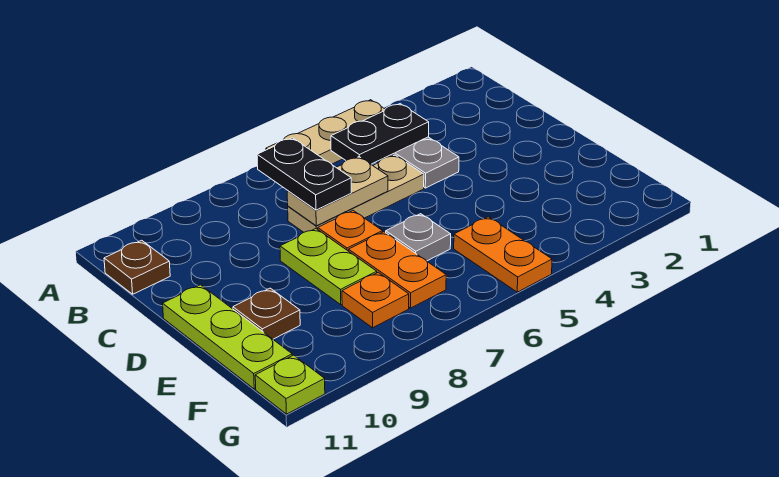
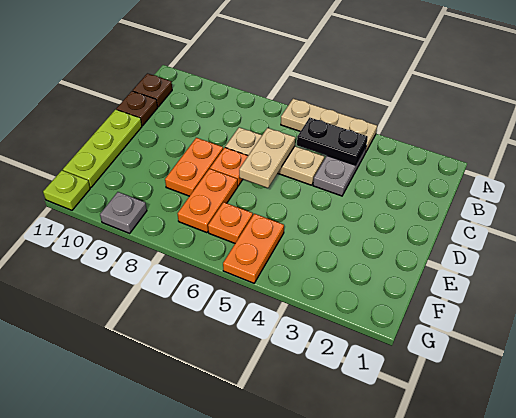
black plate B7:C7 level 3 -> none
tan plate C6:C7 level 2 -> tan plate C6:D6 level 2
lime plate D8:E8 level 1 -> orange plate D8:E8 level 1
grey plate E6 level 1 -> grey plate G9 level 1
brown plate E10 level 1 -> brown plate C11 level 1
orange plate F8 level 1 -> orange plate F6 level 1

